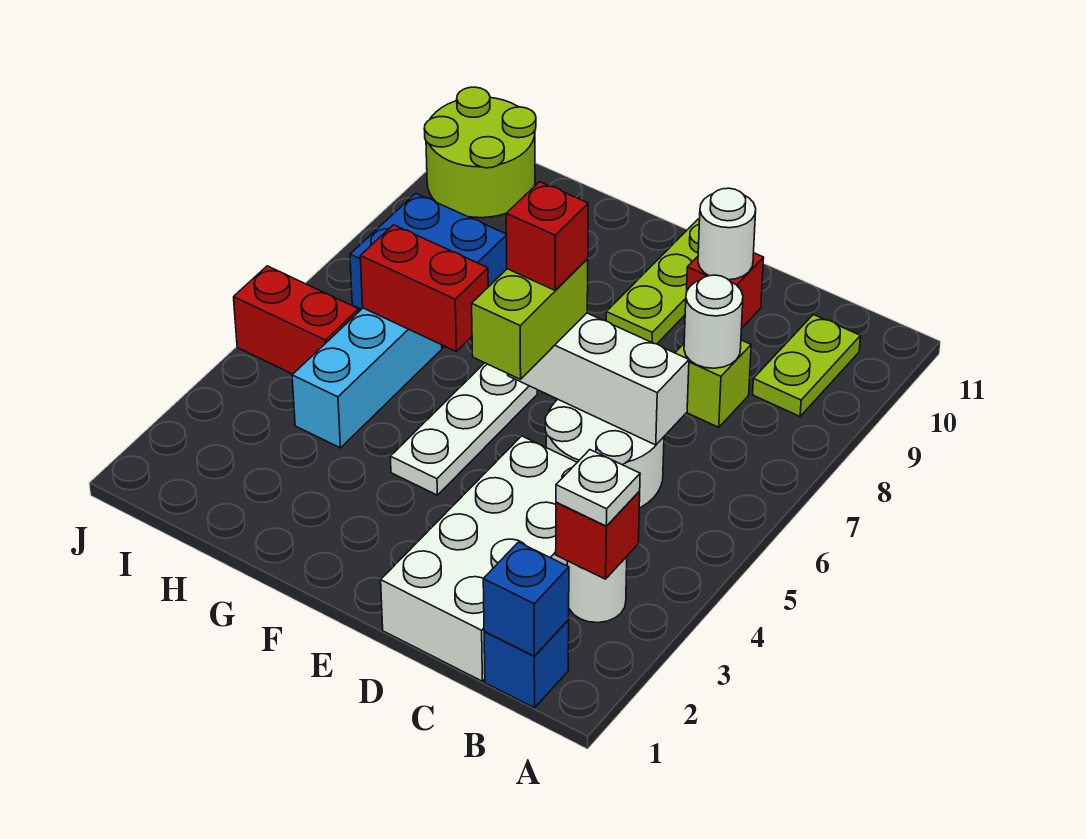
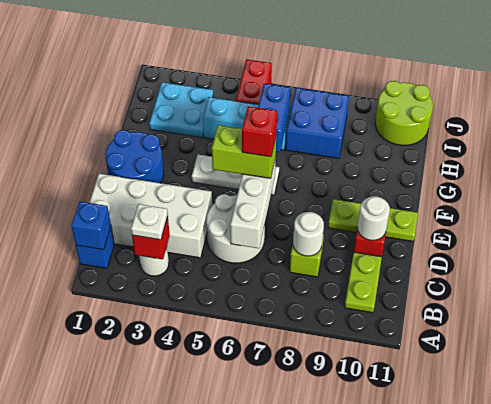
lime plate B9:B10 level 1 -> lime plate B10:C10 level 1
none -> blue round brick E1:F2 level 1
red brick G6:H6 level 2 -> blue brick G6:H6 level 2
none -> cyan plate H2:I3 level 1

